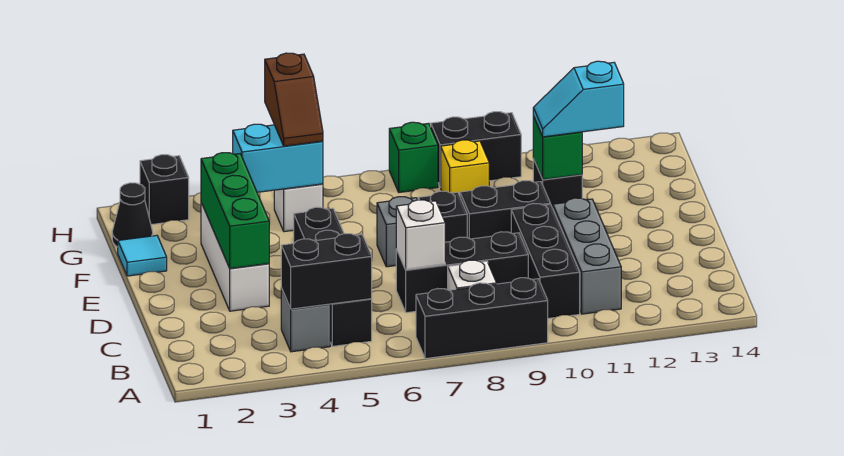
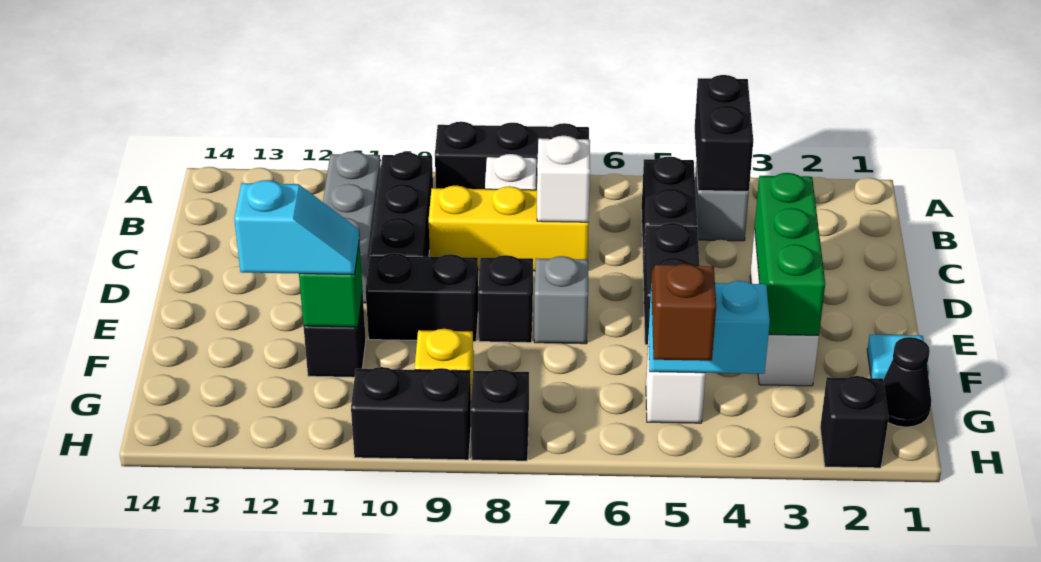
black brick B4:B5 level 2 -> black brick A4:B4 level 2
black brick C7:C9 level 1 -> yellow brick C7:C9 level 1
green brick H8 level 1 -> black brick H8 level 1

